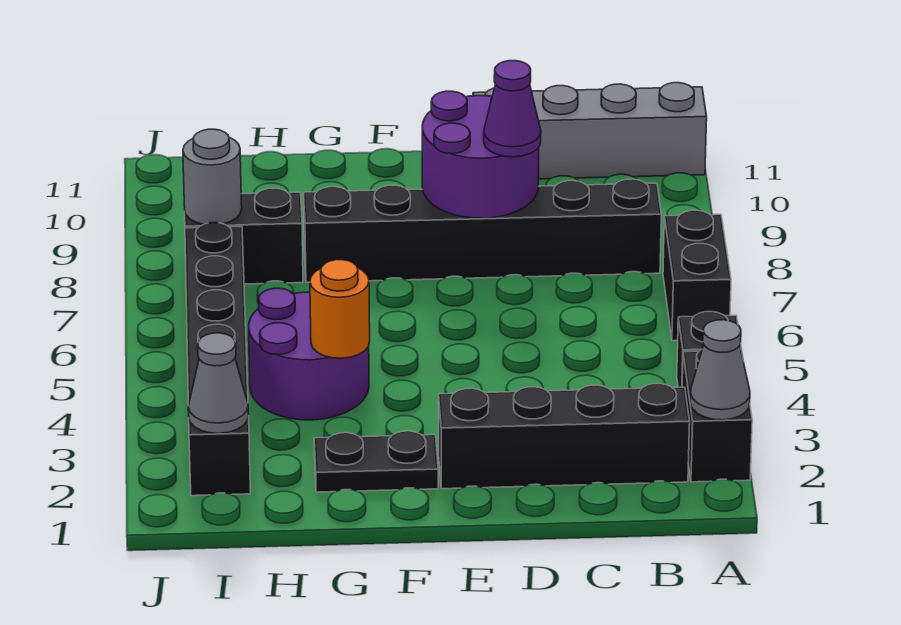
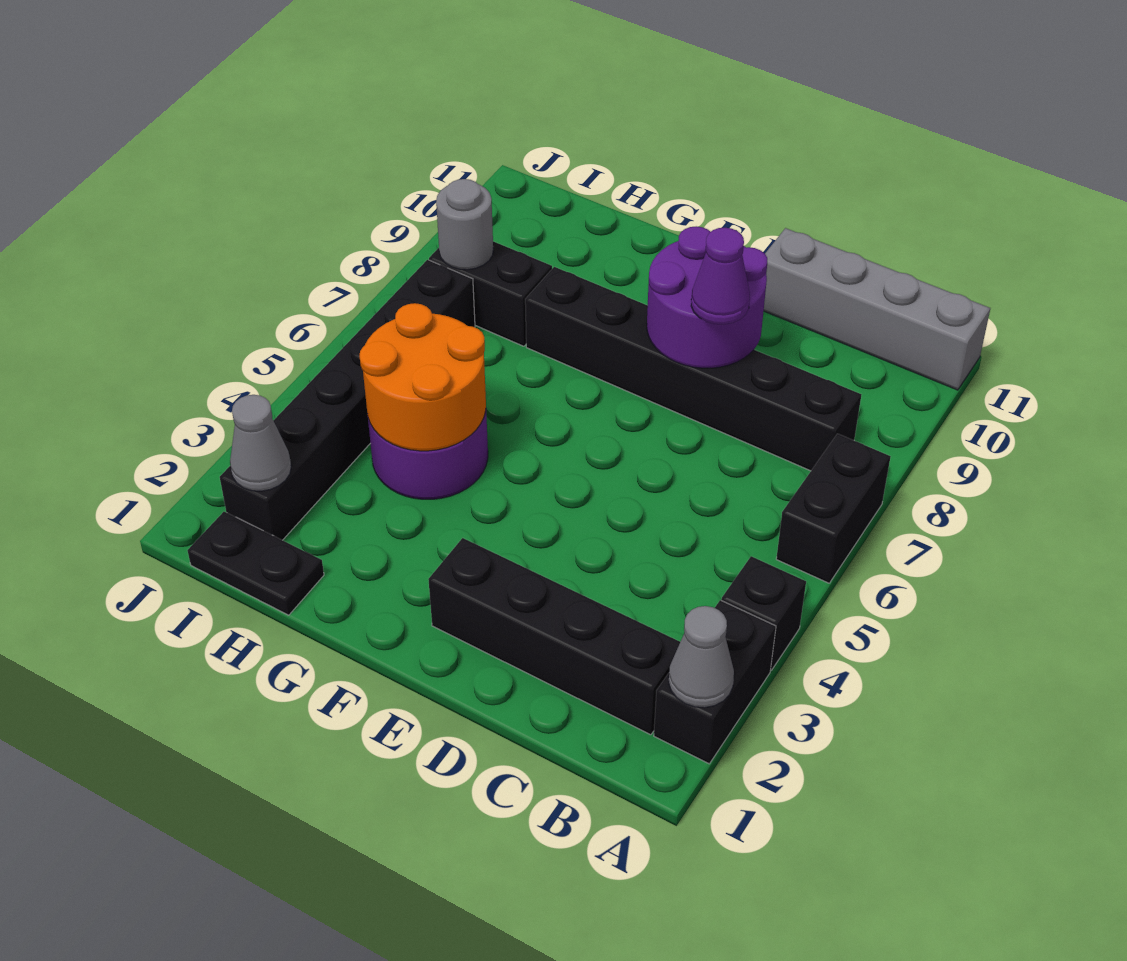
black plate F2:G2 level 1 -> black plate H1:I1 level 1
orange round brick G4 level 2 -> orange round brick G4:H5 level 2

